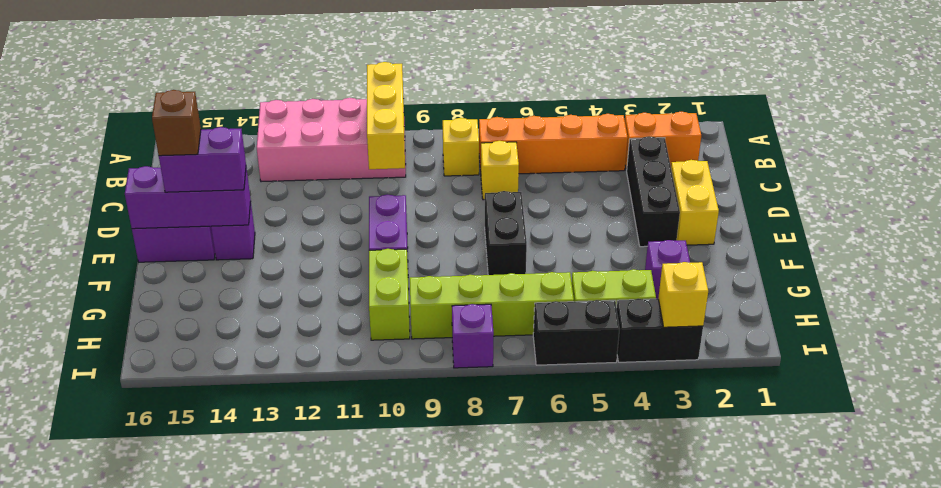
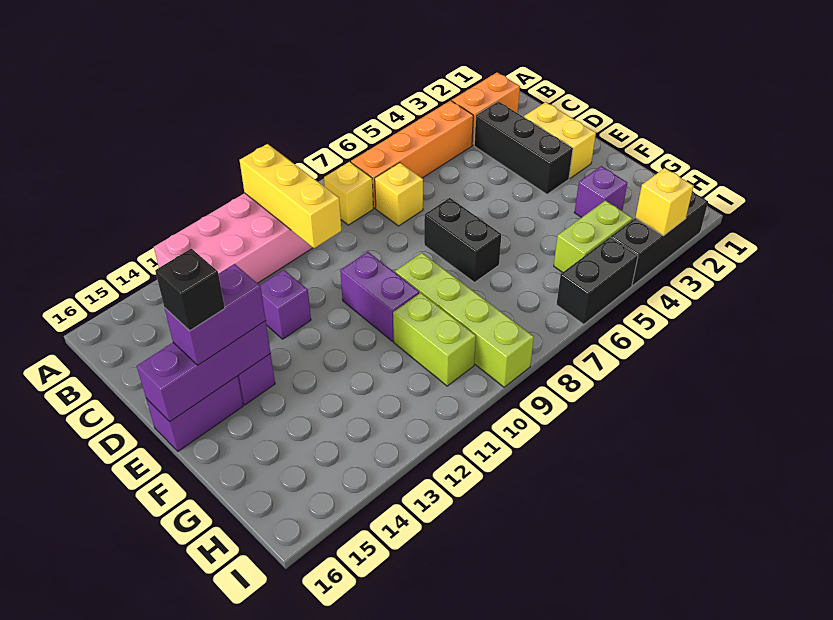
brown brick E15 level 4 -> black brick E15 level 4
lime brick H6:H9 level 1 -> lime brick F9:I9 level 1
black brick I3:I4 level 1 -> black brick I2:I4 level 1
purple brick I8 level 1 -> purple brick D12 level 1

